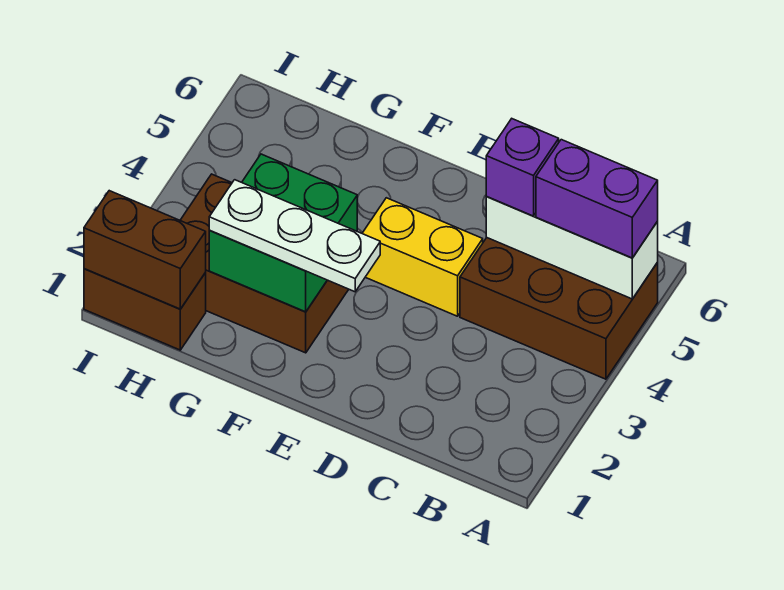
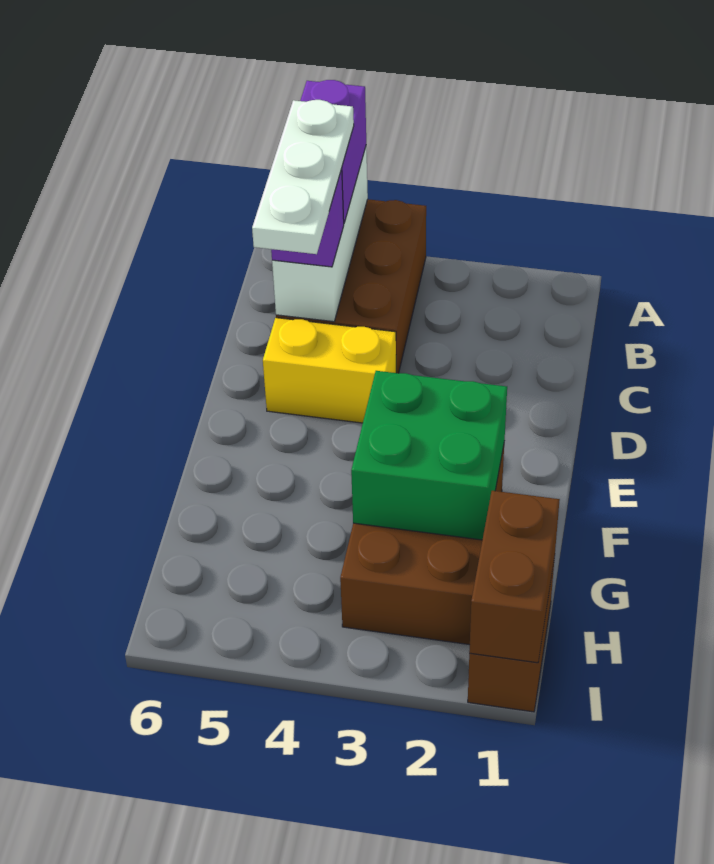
yellow brick D4:E4 level 1 -> yellow brick D4:D5 level 1
white plate E2:G2 level 3 -> white plate B5:D5 level 4

